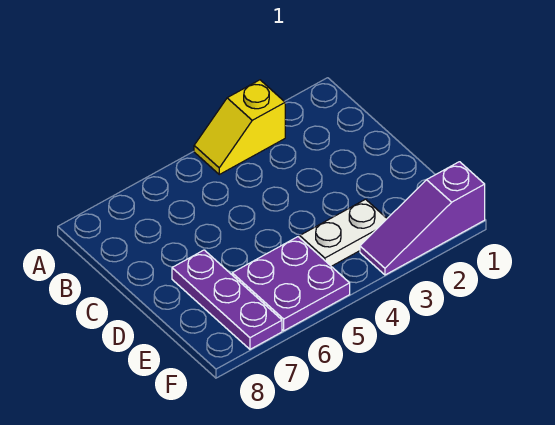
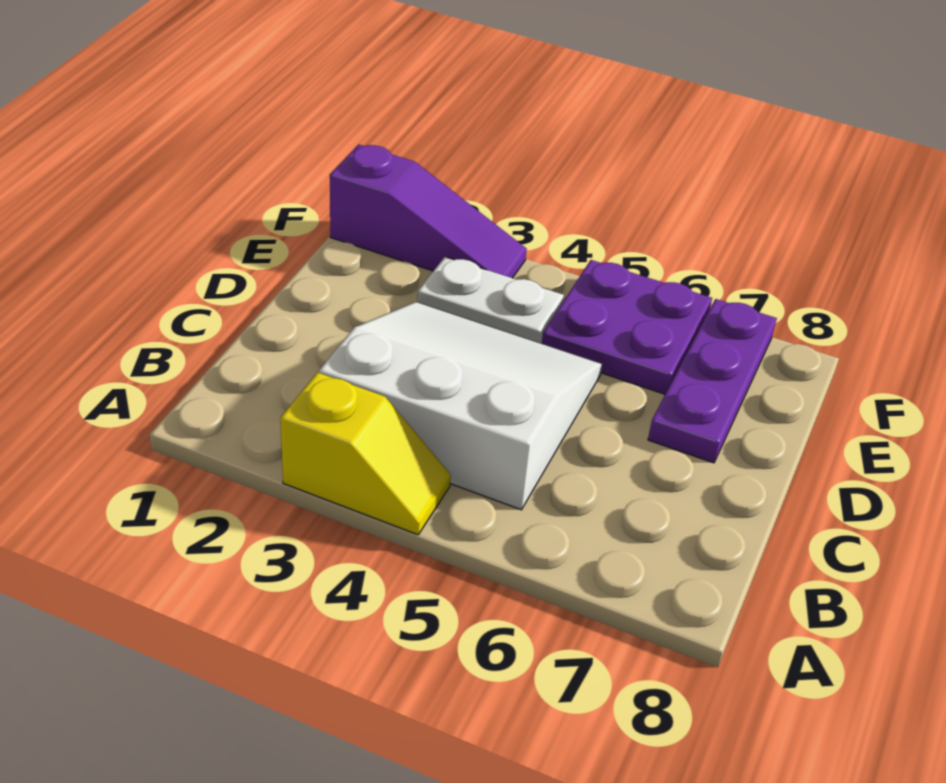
none -> white slope B3:D5 level 1 top B

